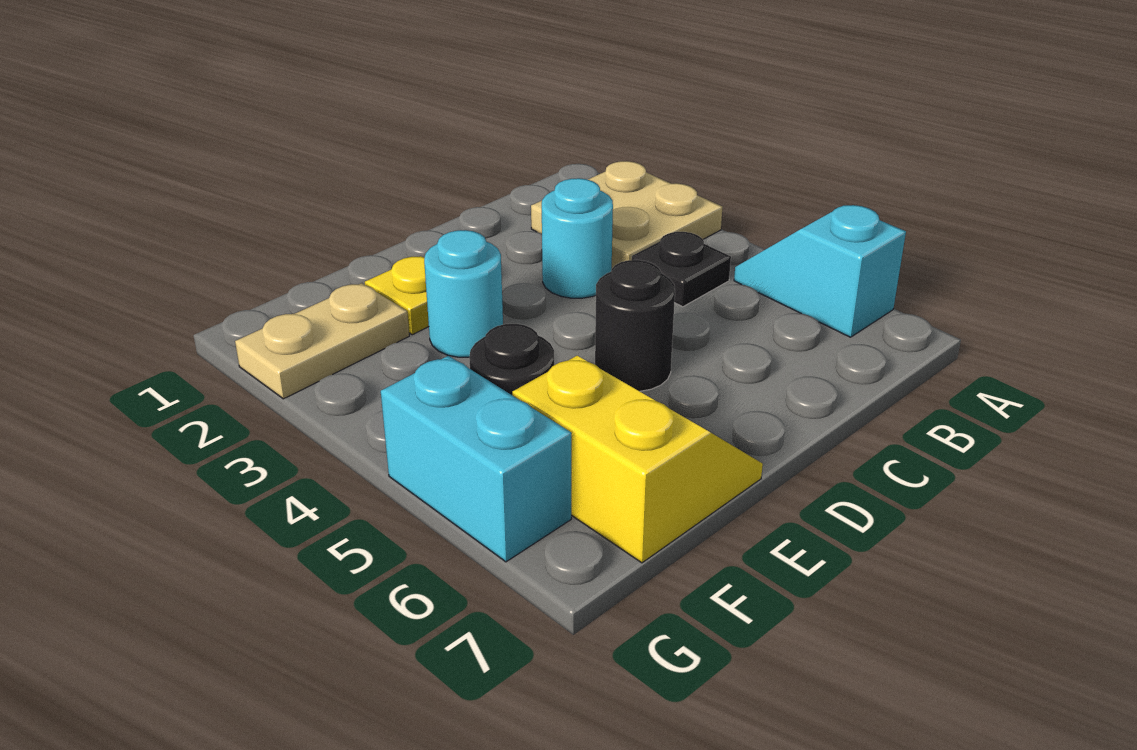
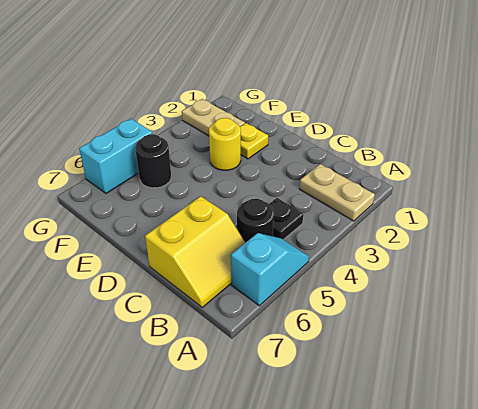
tan plate A2:B3 level 1 -> tan plate A2:B2 level 1
cyan round brick C3 level 1 -> none
black round brick D5 level 1 -> black round brick B5 level 1
cyan round brick E3 level 1 -> yellow round brick E3 level 1
yellow slope E6:F7 level 1 top F -> yellow slope B6:C7 level 1 top C

